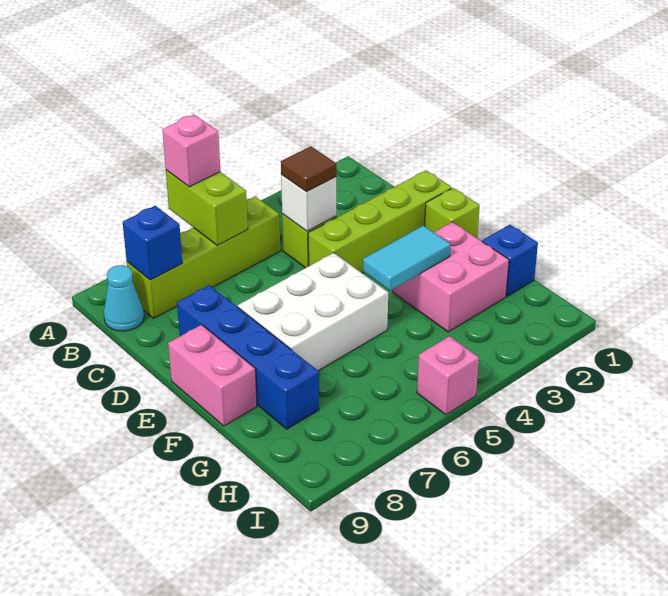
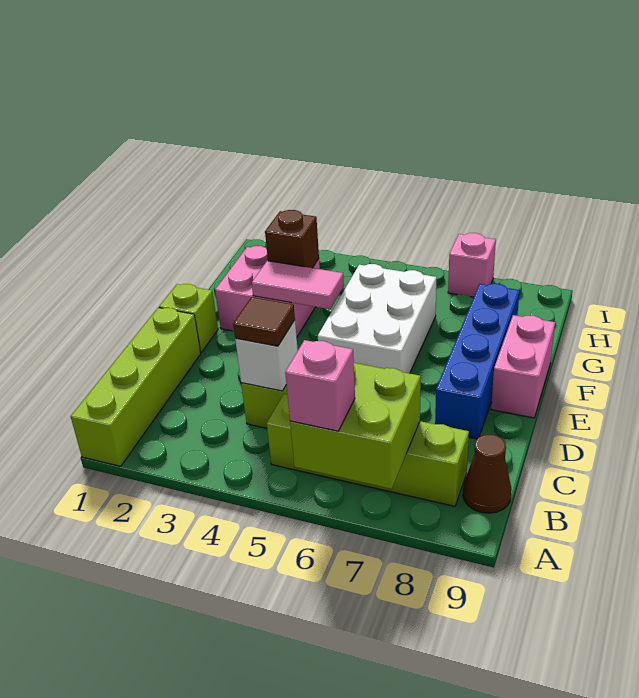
lime brick A6:B6 level 2 -> lime brick A6:B7 level 2
blue brick B8 level 2 -> none
cyan cone B9 level 1 -> brown cone B9 level 1
lime brick D1:D4 level 1 -> lime brick A1:D1 level 1
white brick E5:F7 level 1 -> white brick E5:G6 level 1
cyan tile F3:F4 level 2 -> pink tile F3:F4 level 2
blue brick G1 level 1 -> none
none -> brown brick G3 level 2
pink brick I5 level 1 -> pink brick I7 level 1

